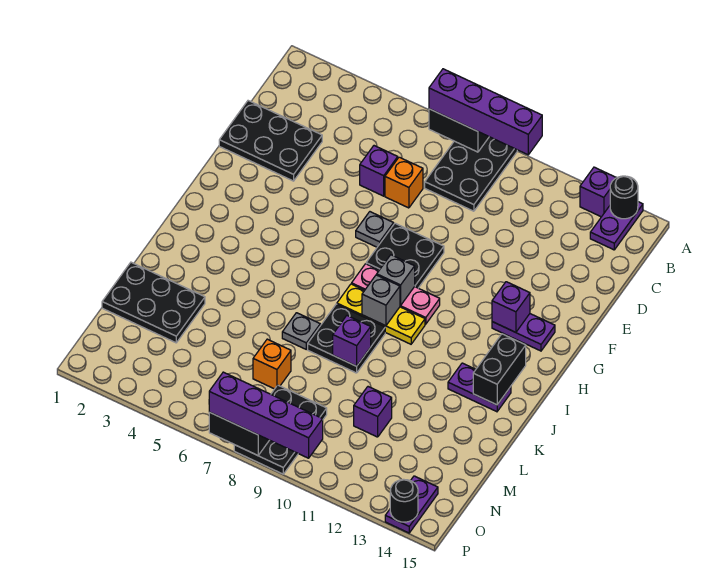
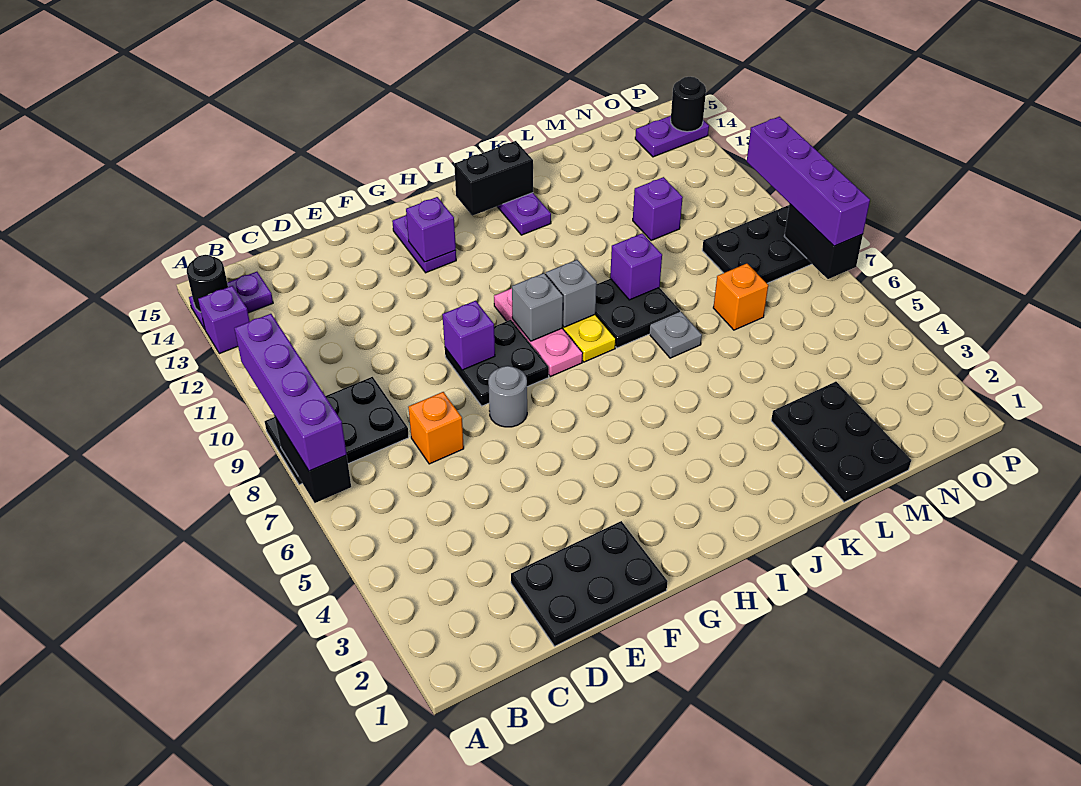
black plate D1:E3 level 1 -> black plate D1:F2 level 1
purple brick D6 level 1 -> purple brick F9 level 2
grey plate F7 level 1 -> grey round brick F7 level 1

